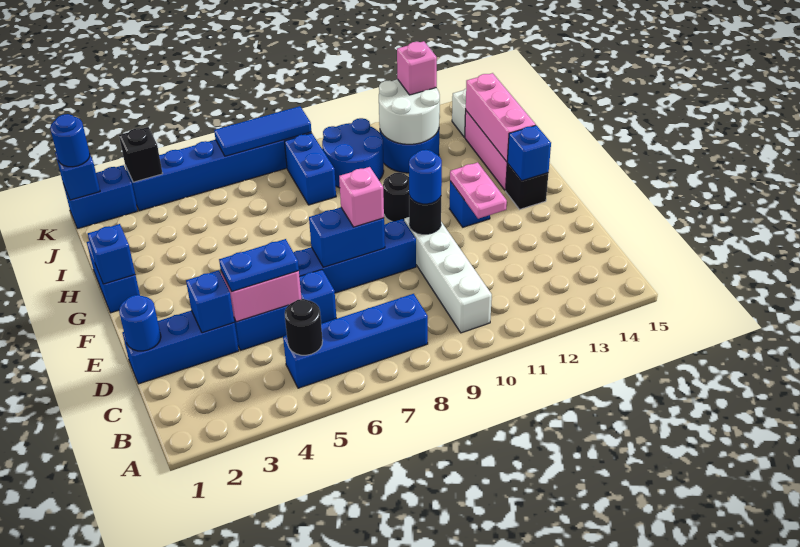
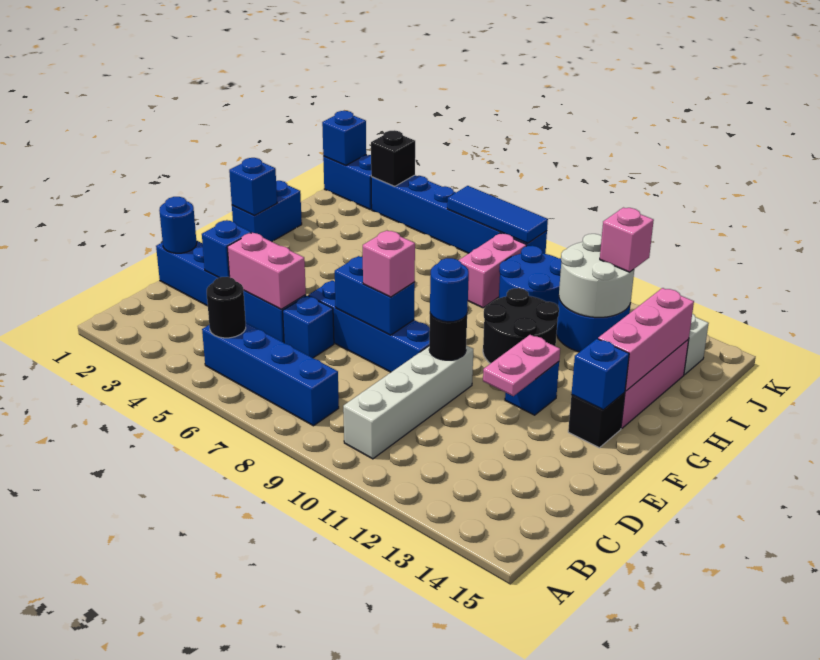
blue plate D4:D5 level 3 -> none
black round brick G10 level 1 -> black round brick G10:H11 level 1
blue brick I8:J8 level 1 -> pink brick I8:J8 level 1
blue round brick K1 level 3 -> none

